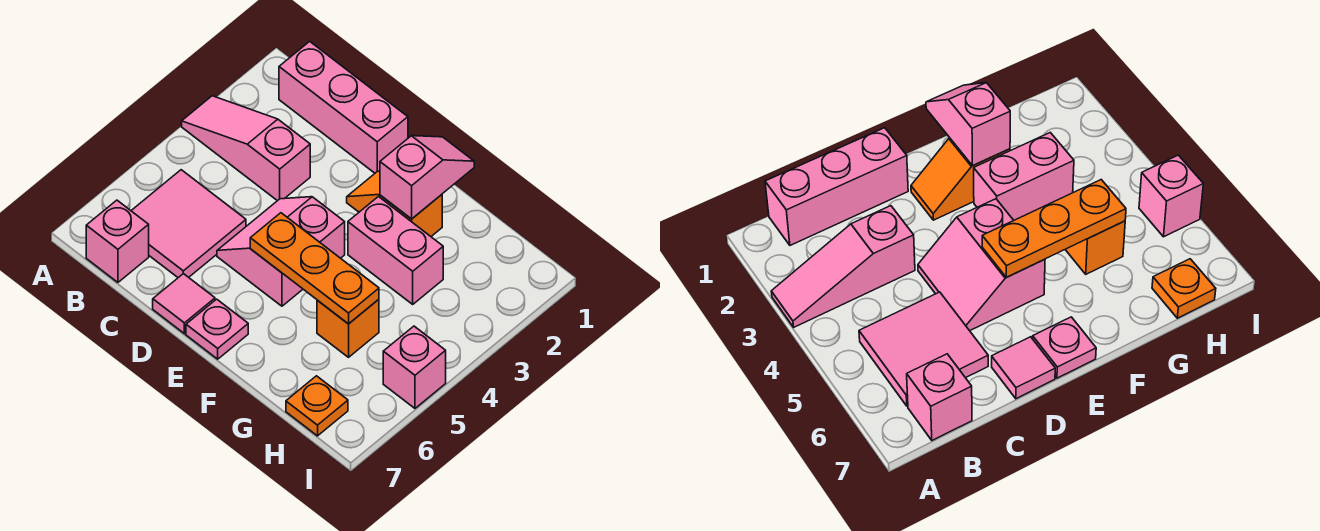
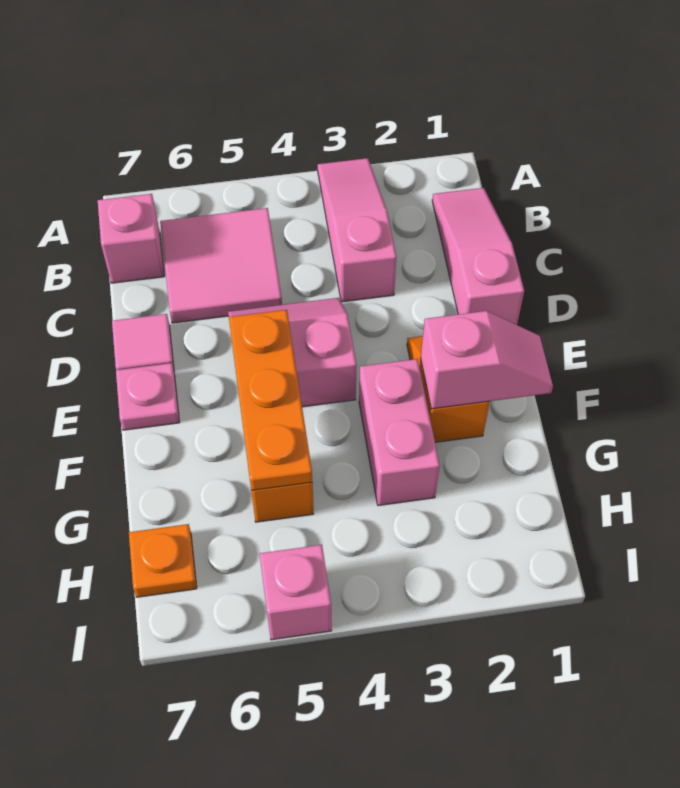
pink brick B1:D1 level 1 -> pink slope B1:D1 level 1 top D

